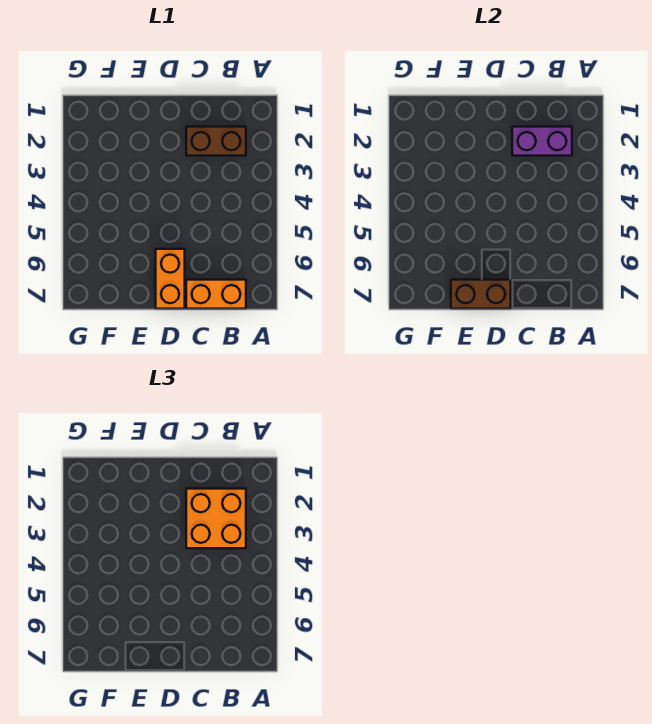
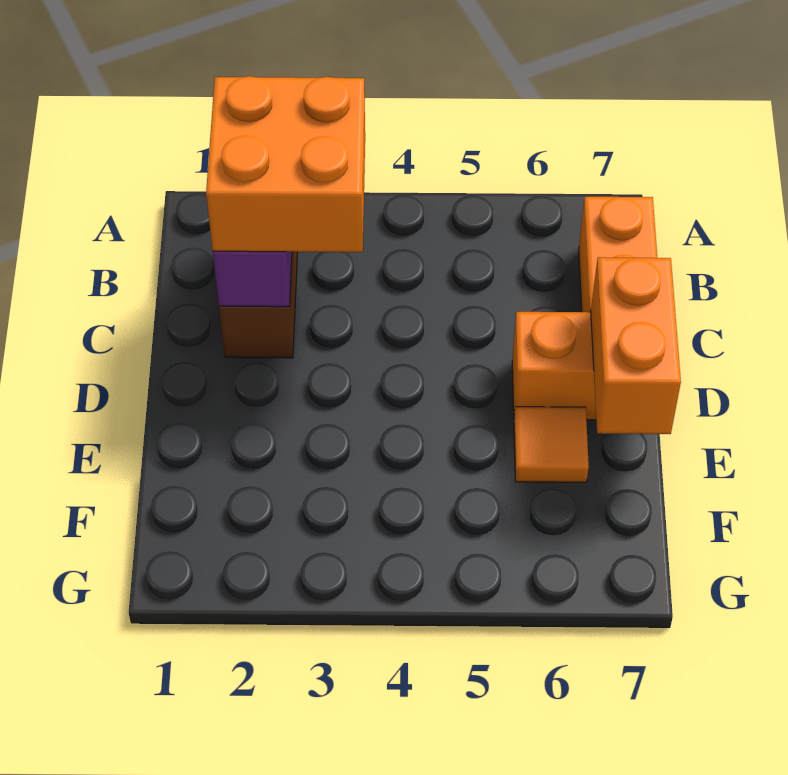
brown brick D7:E7 level 2 -> orange brick D7:E7 level 2
none -> orange tile E6 level 1

